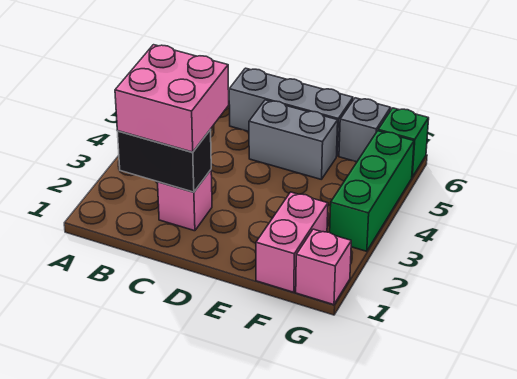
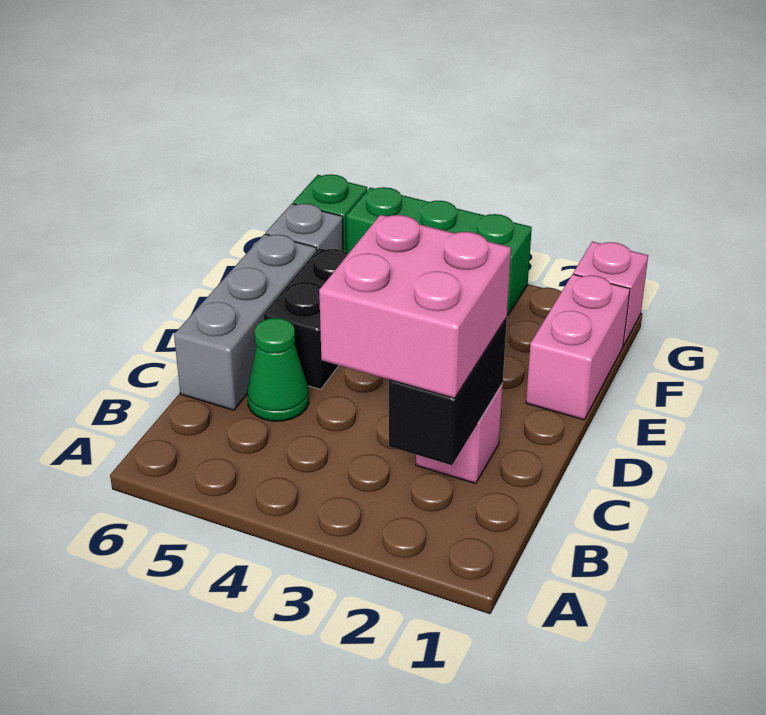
none -> green cone C5 level 1
grey brick D5:E5 level 1 -> black brick D5:E5 level 1
pink brick F1:F2 level 1 -> pink brick E1:F1 level 1

